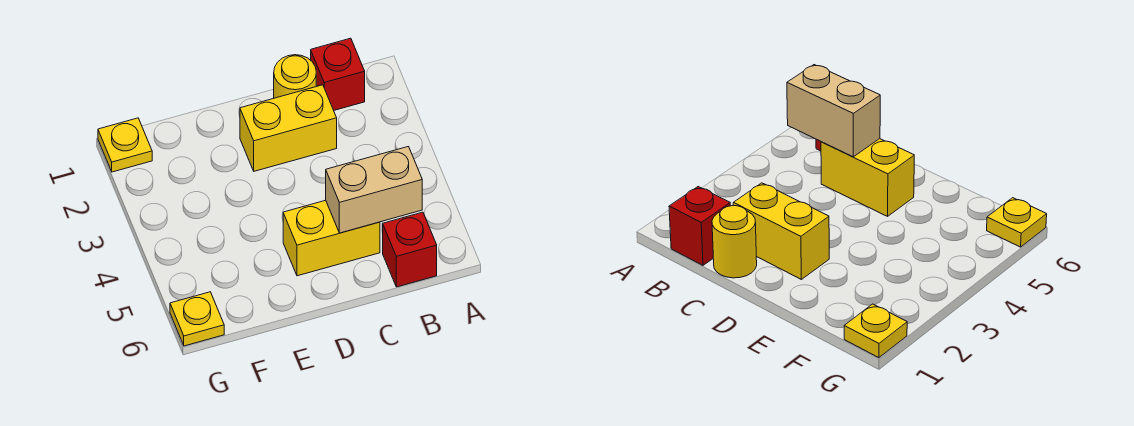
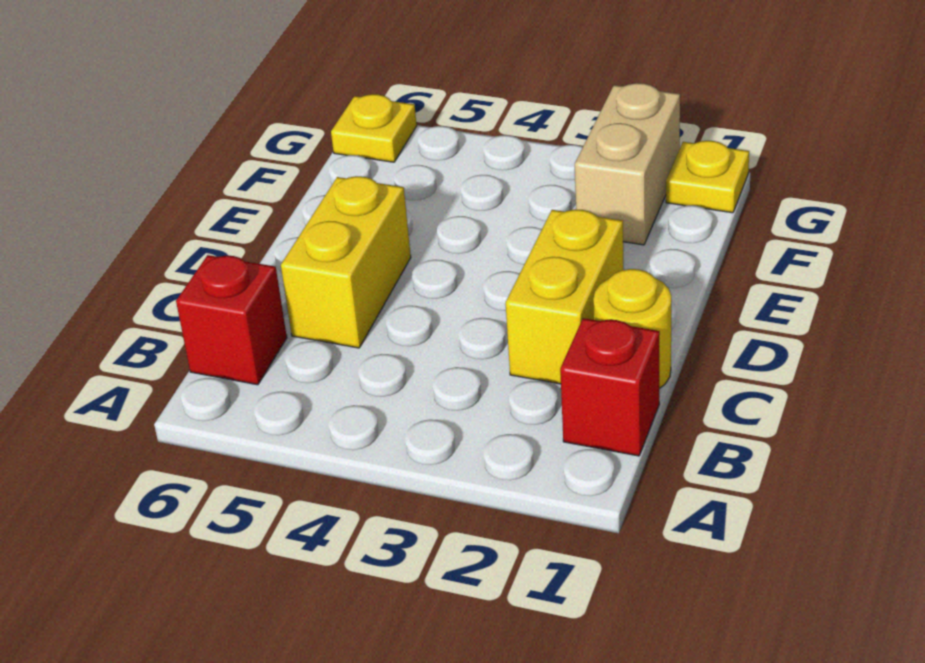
tan brick B5:C5 level 2 -> tan brick F2:G2 level 1

